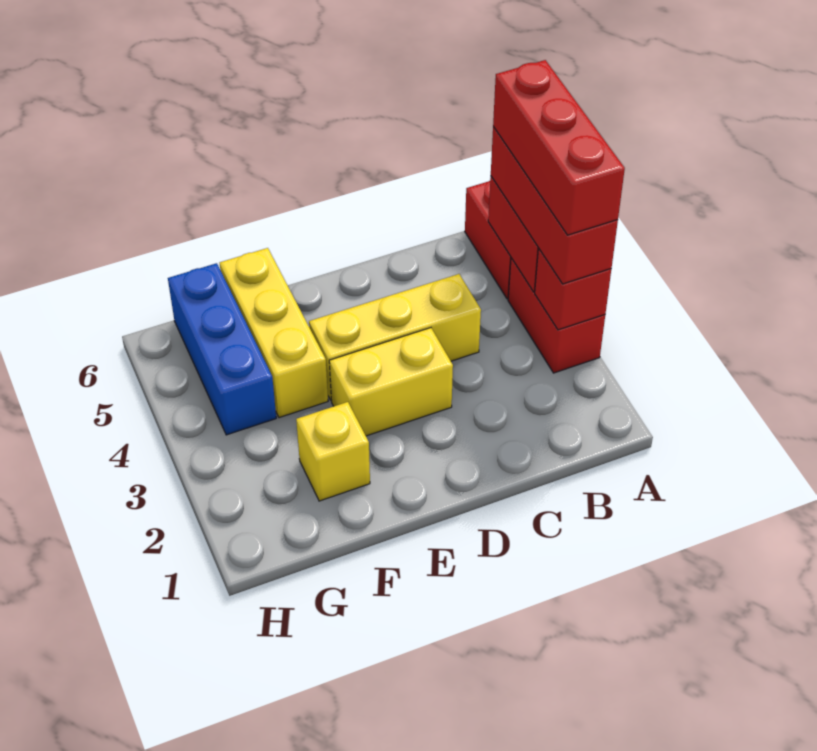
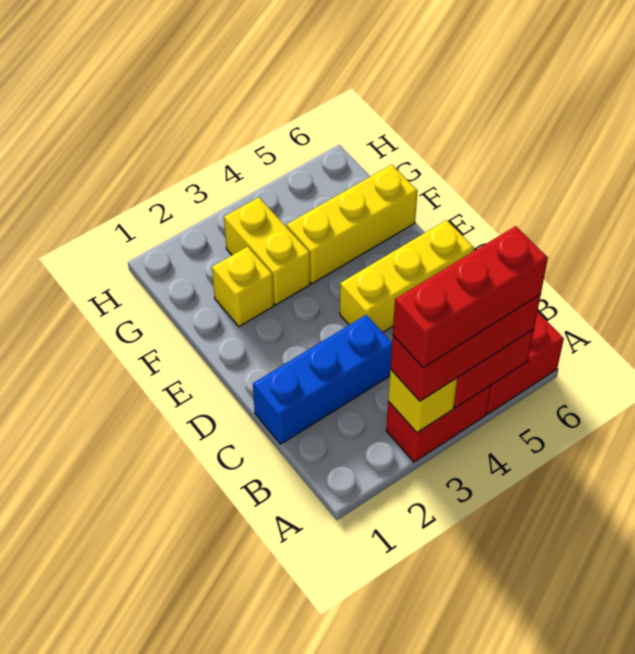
red brick A3 level 2 -> yellow brick A3 level 2
yellow brick C4:E4 level 1 -> yellow brick D4:D6 level 1
yellow brick D3:E3 level 1 -> yellow brick F3:G3 level 1
blue brick G4:G6 level 1 -> blue brick C1:C3 level 1

